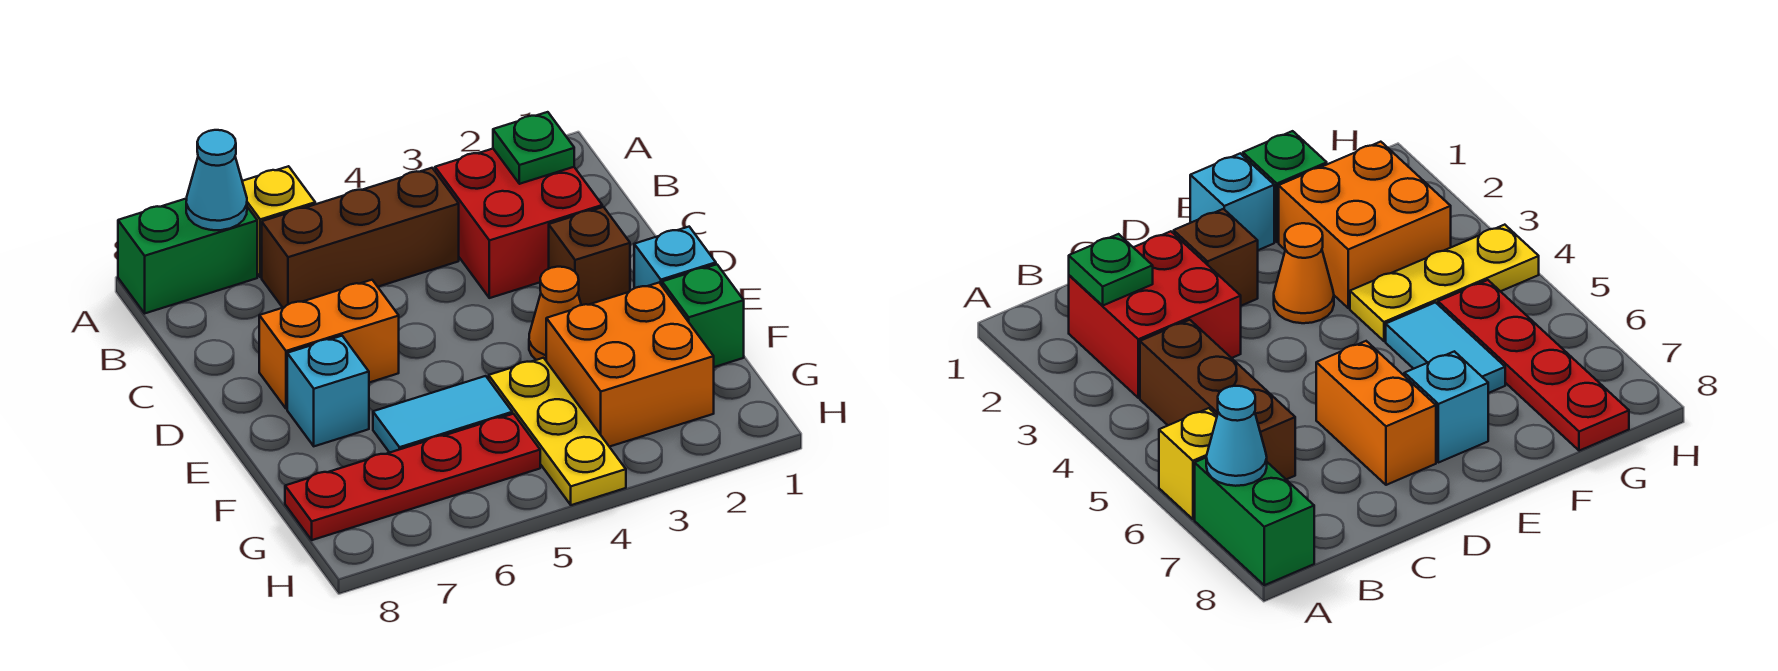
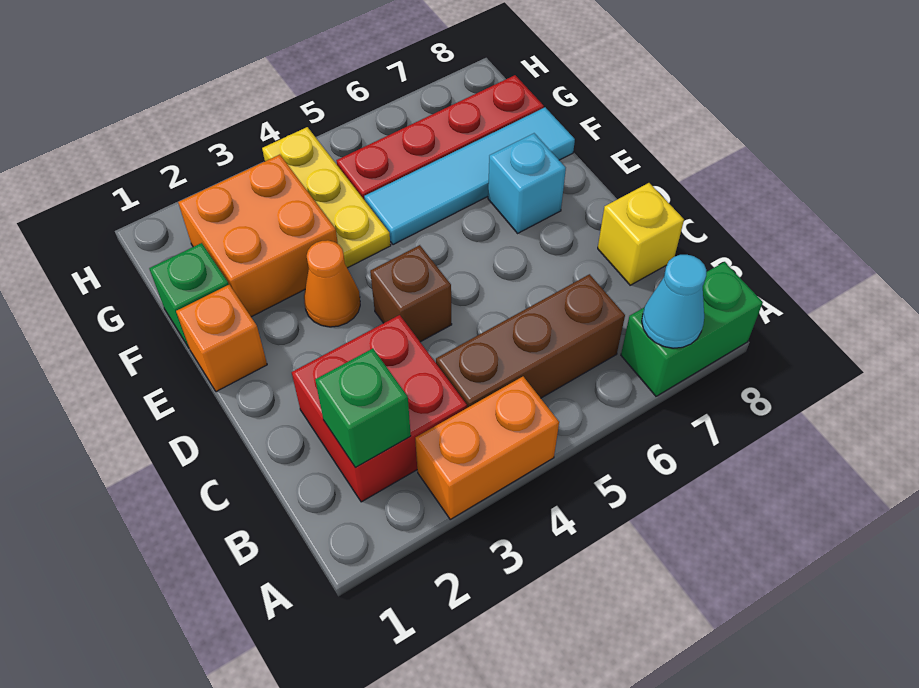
yellow brick A6 level 1 -> yellow brick C8 level 1
green plate B2 level 2 -> green brick B2 level 2
brown brick D2 level 1 -> brown brick D4 level 1
orange brick D6:D7 level 1 -> orange brick A3:A4 level 1
cyan brick E1 level 1 -> orange brick E1 level 1
cyan tile F5:F6 level 1 -> cyan tile F5:F8 level 1

